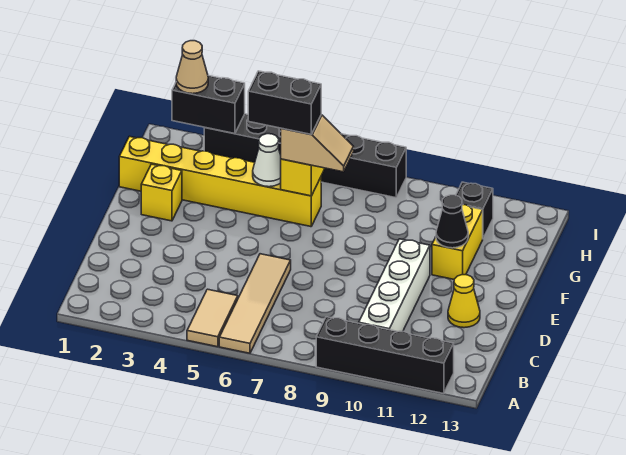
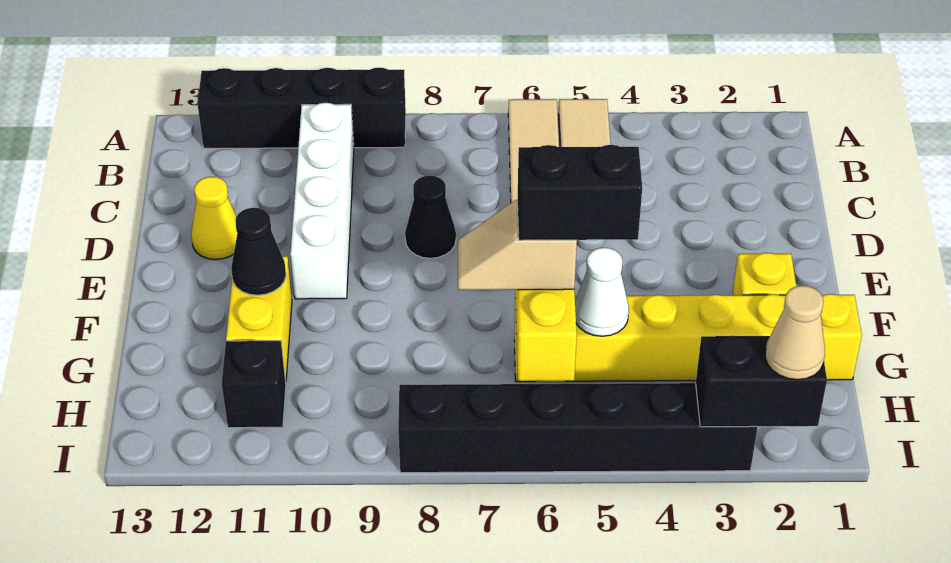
none -> black cone D8 level 1

